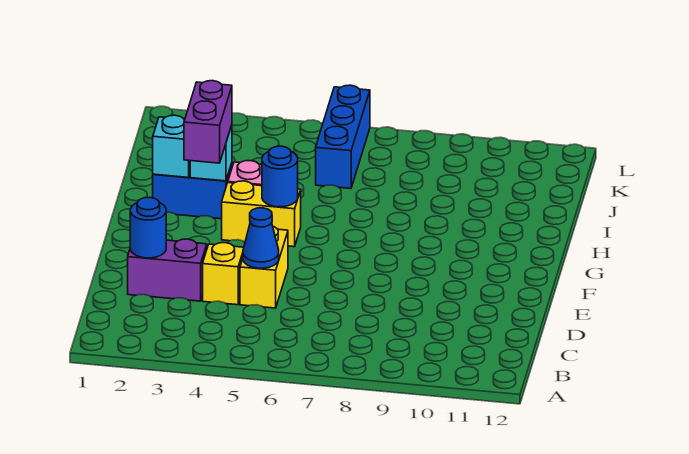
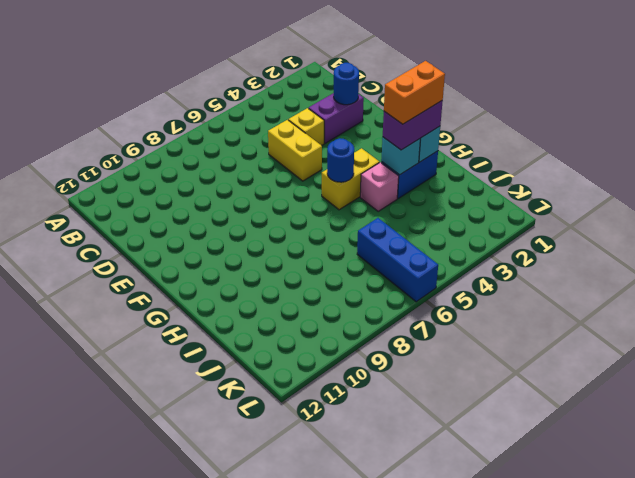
blue cone D5 level 2 -> none
purple brick G3:H3 level 3 -> purple brick H2:H3 level 3
none -> orange brick H2:H3 level 4

